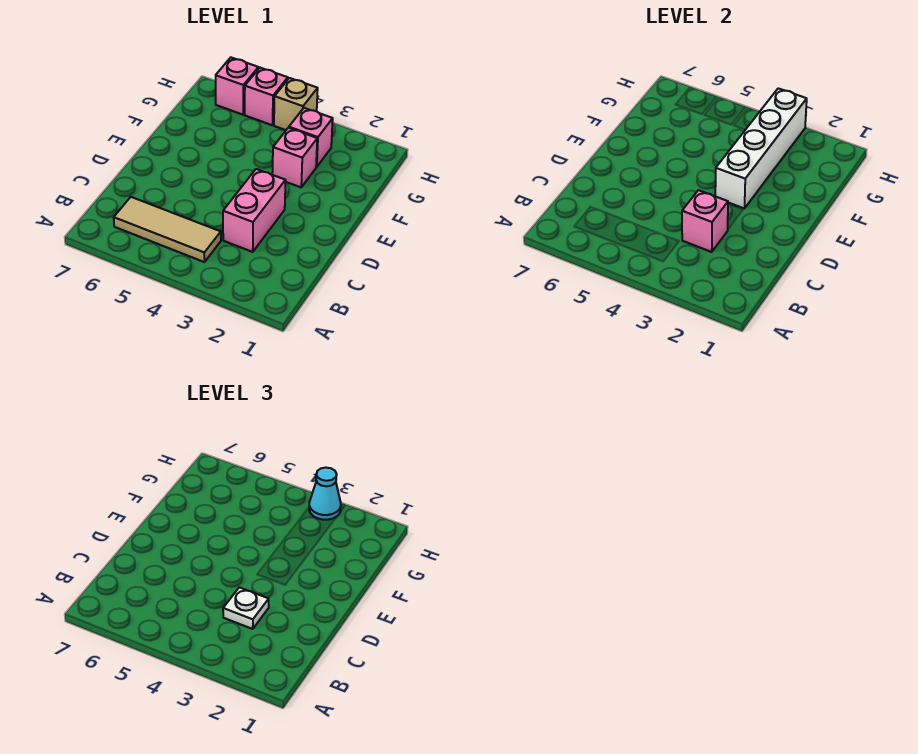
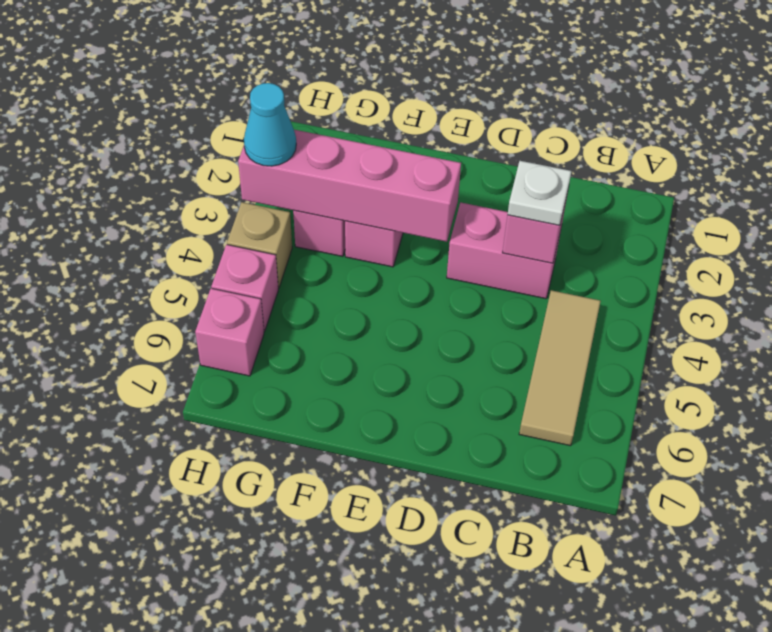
white brick E3:H3 level 2 -> pink brick E3:H3 level 2

